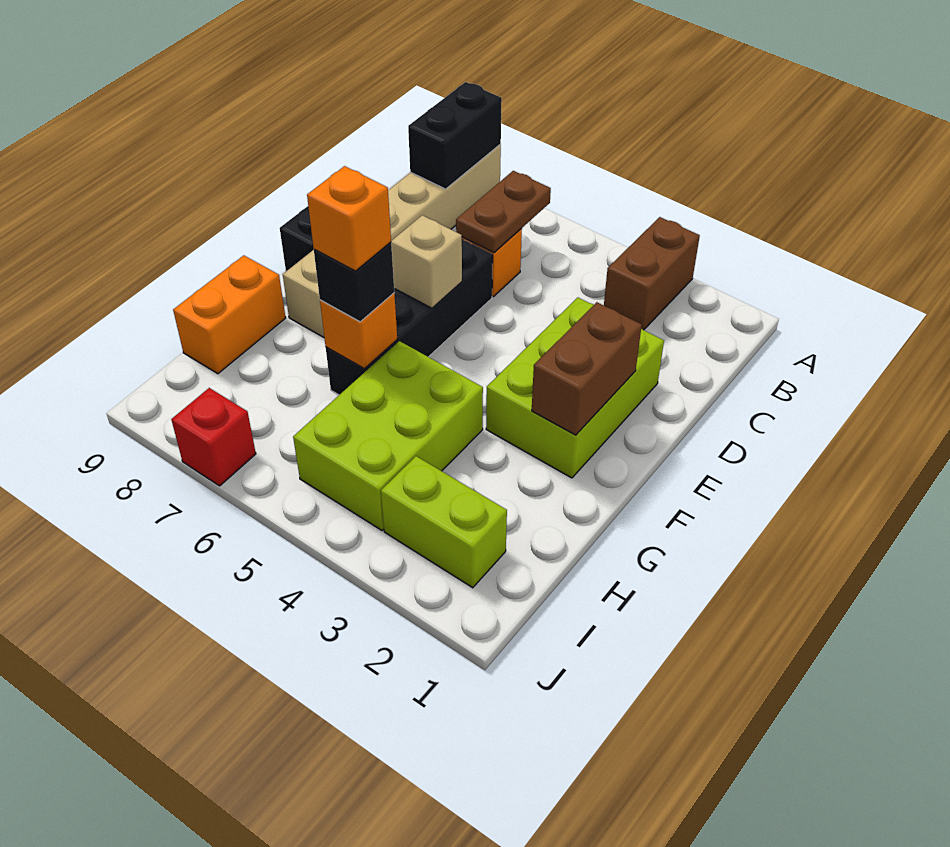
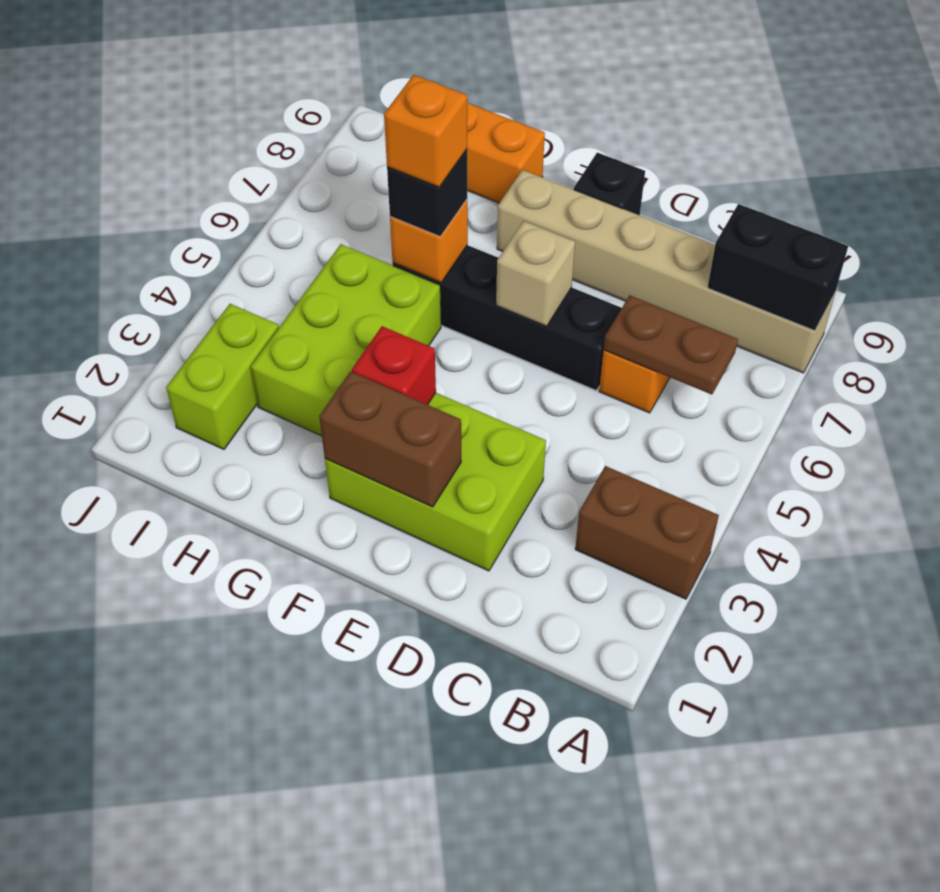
lime brick G4:I5 level 1 -> lime brick G3:H5 level 1
red brick J7 level 1 -> red brick F3 level 2

